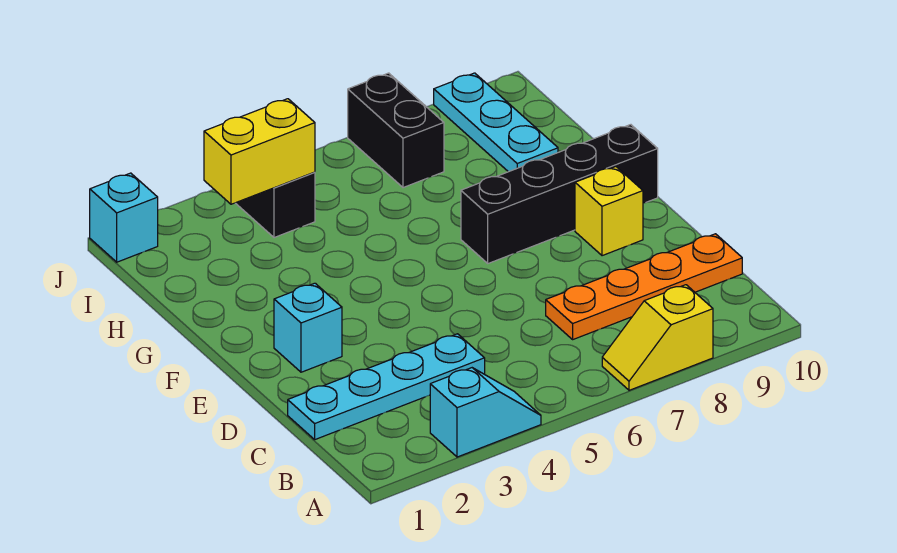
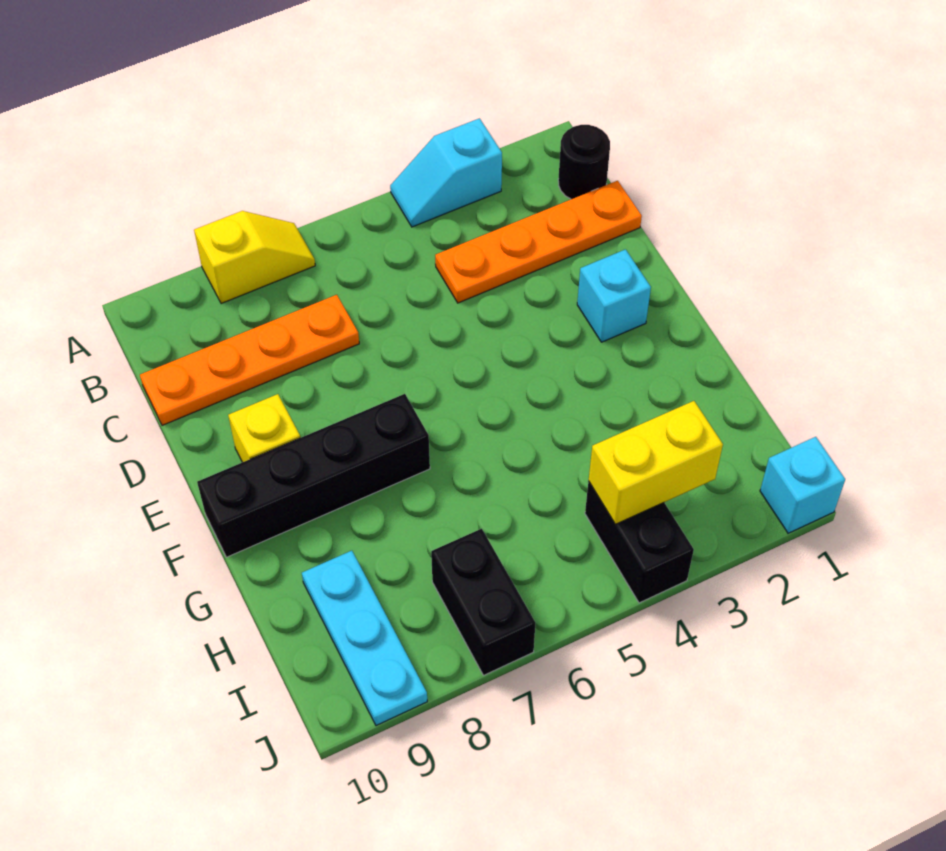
none -> black round brick B1 level 1
cyan plate C1:C4 level 1 -> orange plate C1:C4 level 1

